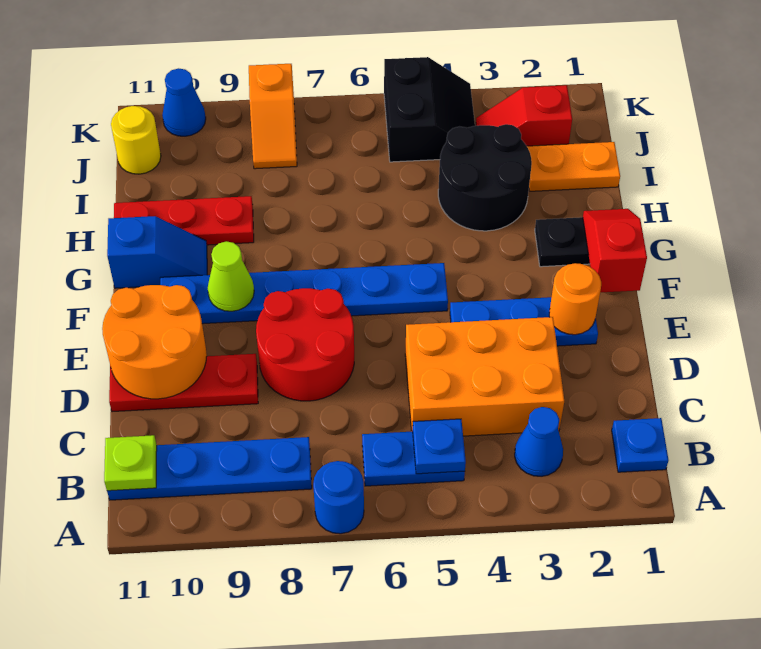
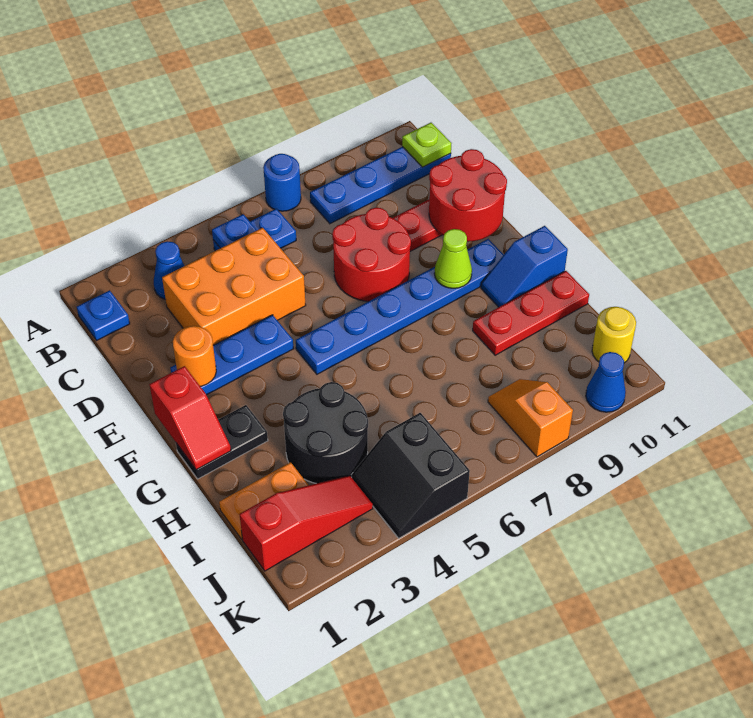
orange round brick D10:E11 level 2 -> red round brick D10:E11 level 2
red slope J2:J3 level 1 top 2 -> red slope J1:J3 level 1 top 1

